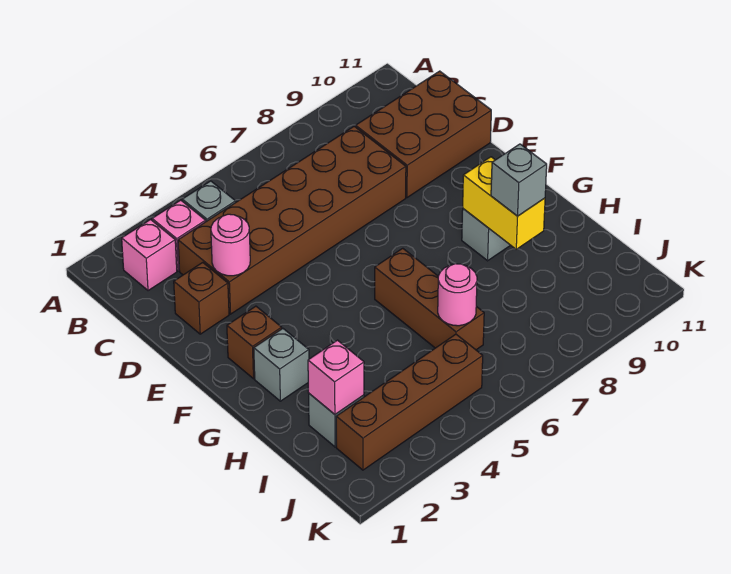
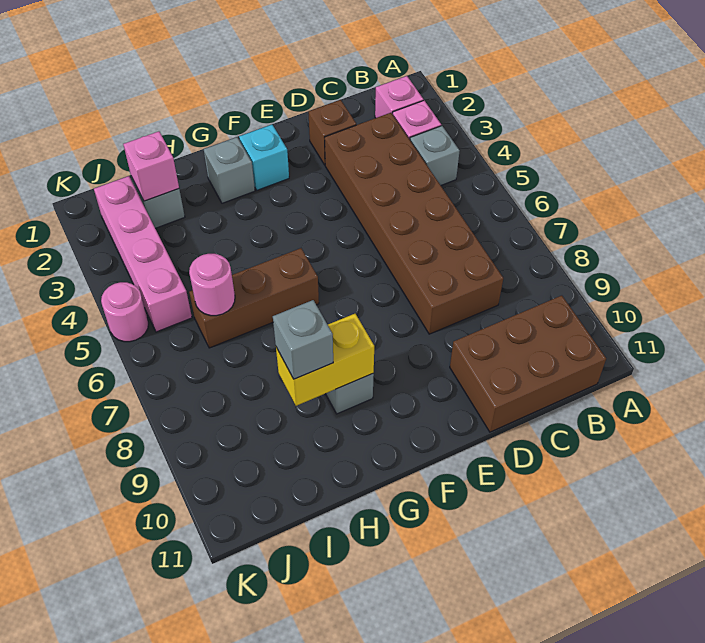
brown brick C9:D11 level 1 -> brown brick B10:D11 level 1
pink round brick D3 level 2 -> pink round brick K5 level 1
brown brick F2 level 1 -> cyan brick F2 level 1
brown brick J2:J5 level 1 -> pink brick J2:J5 level 1

